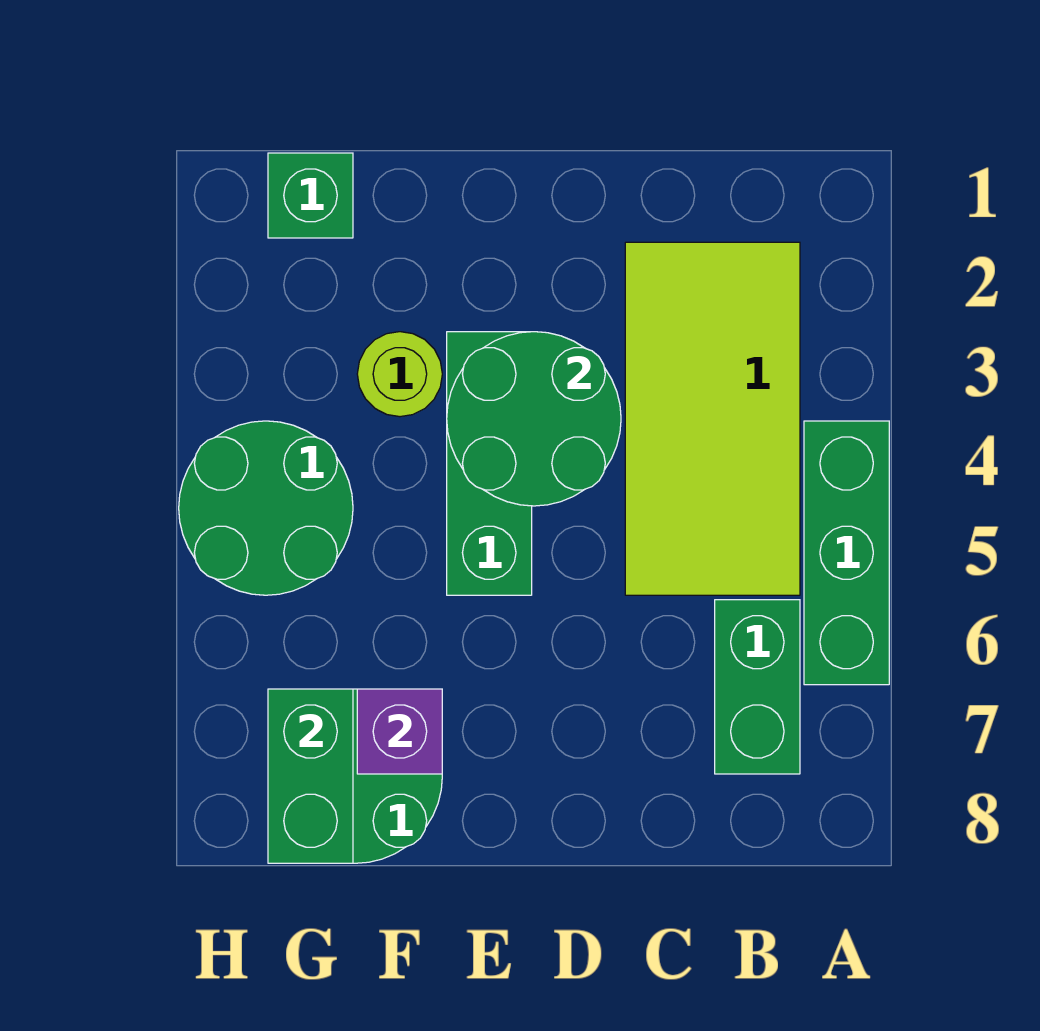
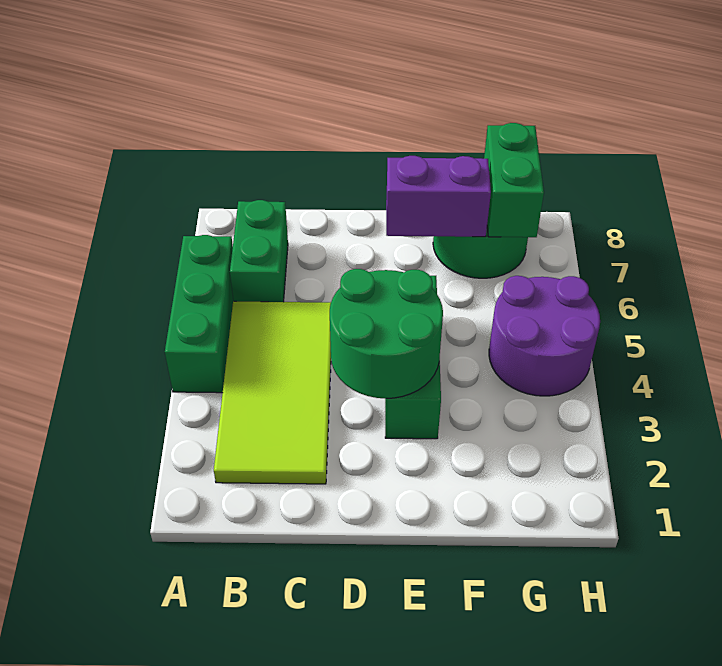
lime round brick F3 level 1 -> none
purple brick F7 level 2 -> purple brick E7:F7 level 2
green brick G1 level 1 -> none
green round brick G4:H5 level 1 -> purple round brick G4:H5 level 1

